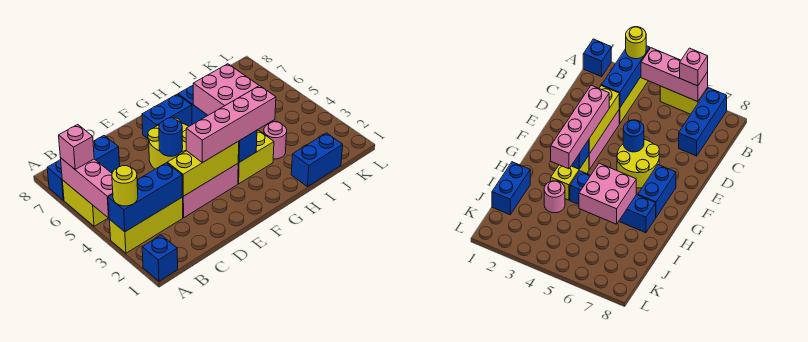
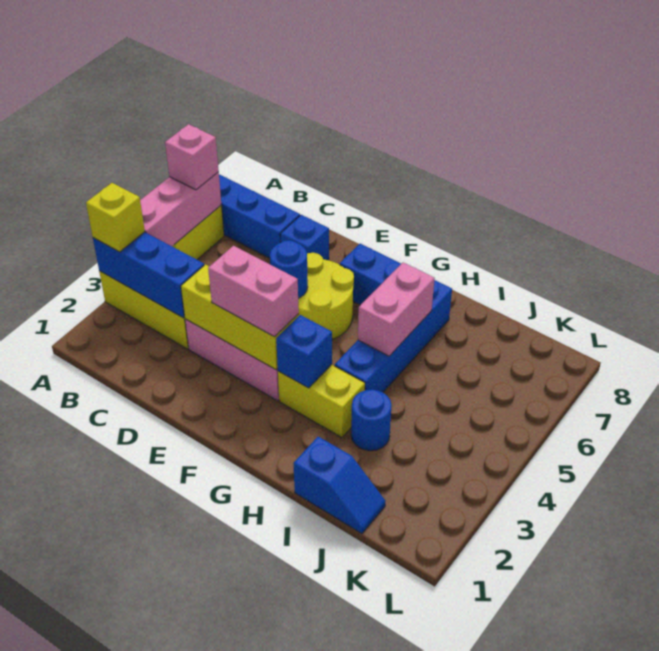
blue brick A1 level 1 -> blue brick D7 level 1
yellow round brick A3 level 3 -> yellow brick A3 level 3
pink brick E3:H3 level 3 -> pink brick E3:F3 level 3
pink brick H5:I6 level 2 -> pink brick H5:H6 level 2
blue brick I1:J1 level 1 -> blue slope I1:J1 level 1 top I
pink round brick I3 level 1 -> blue round brick I3 level 1

